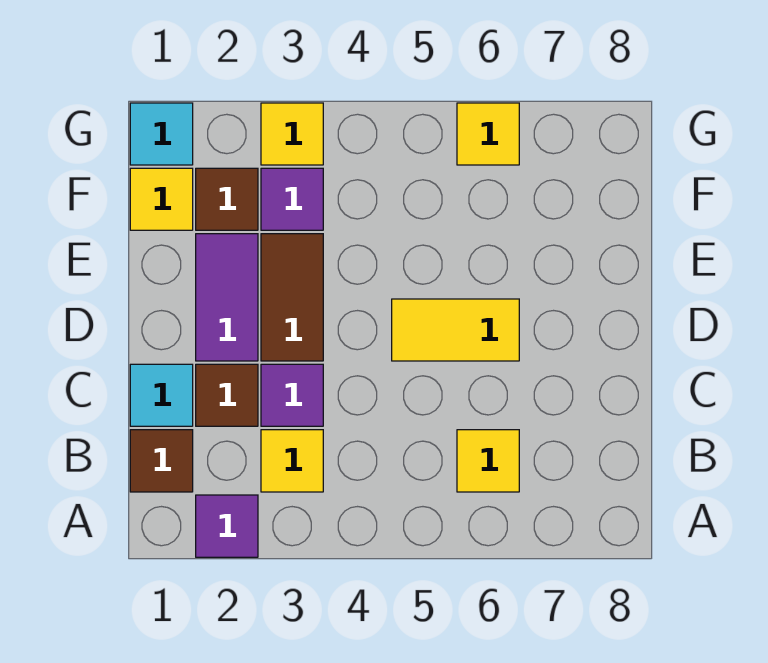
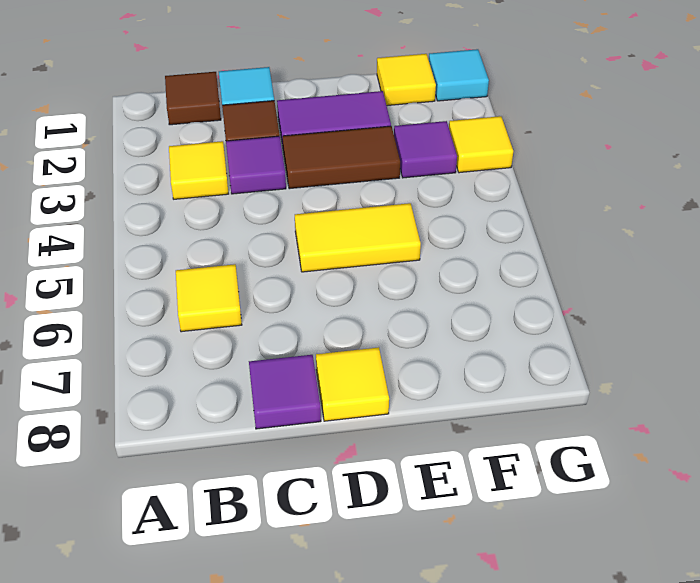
purple tile A2 level 1 -> purple tile C8 level 1
yellow tile D5:D6 level 1 -> yellow tile D5:E5 level 1
brown tile F2 level 1 -> none
yellow tile G6 level 1 -> yellow tile D8 level 1

